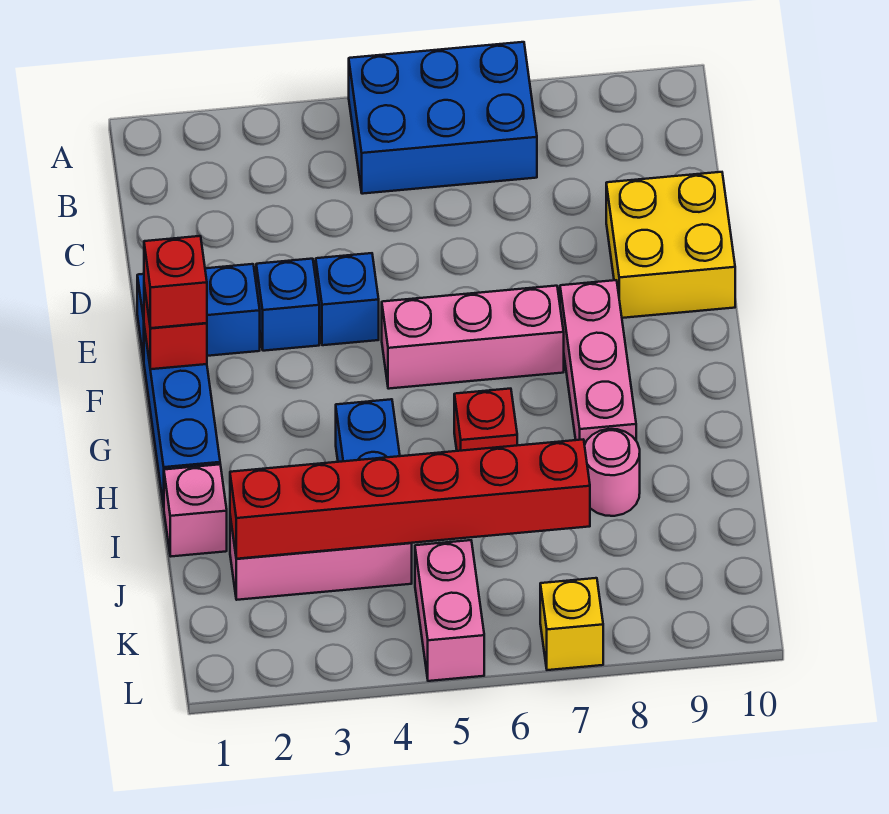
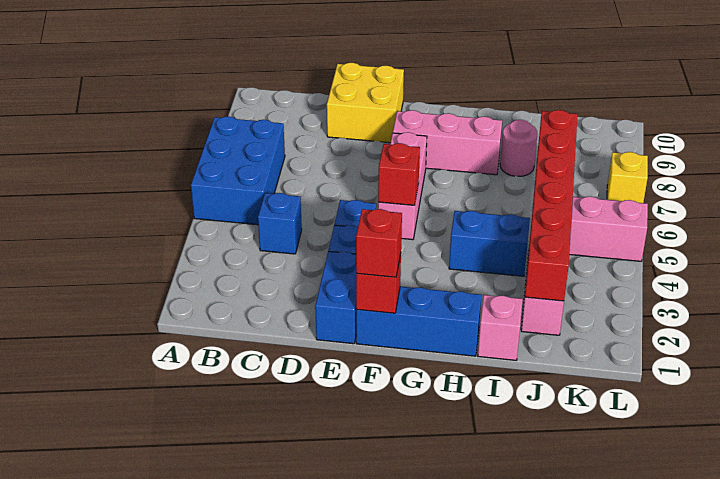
none -> blue brick C4 level 1
red brick H6 level 1 -> red brick F5 level 2

